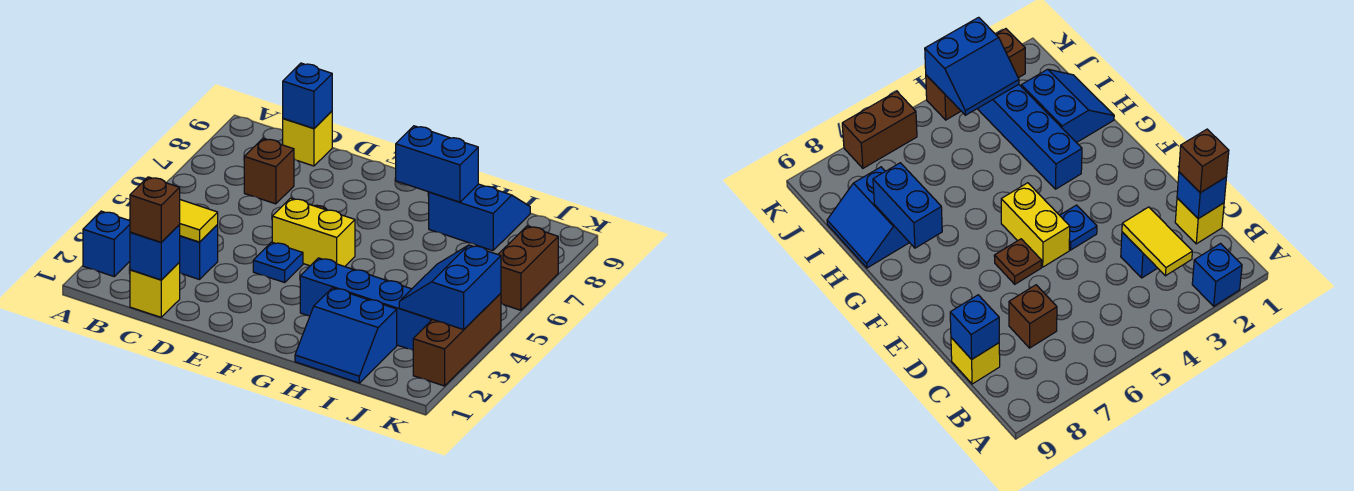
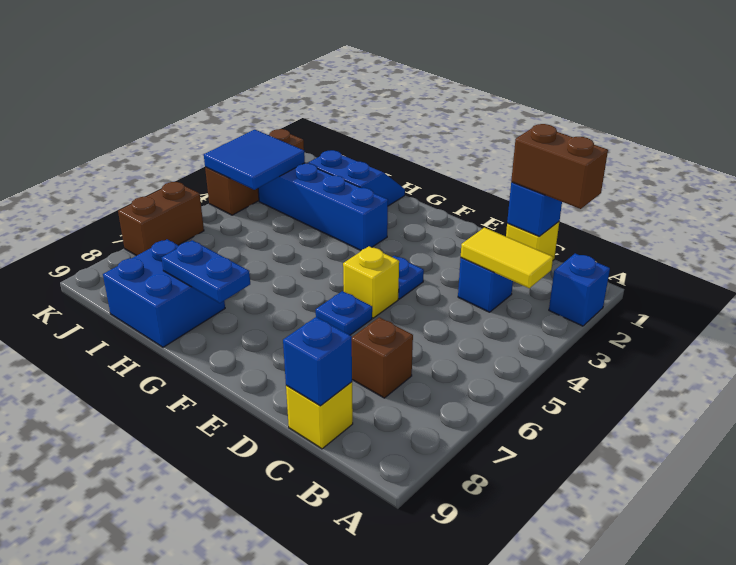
brown brick C1 level 3 -> brown brick B1:C1 level 3
yellow brick E5:F5 level 1 -> yellow brick E5 level 1
brown plate E6 level 1 -> blue plate E6 level 1
blue brick G8:H8 level 2 -> blue plate G8:H8 level 2
blue slope H8:I9 level 1 top 8 -> blue brick H8:I9 level 1
blue slope J3:K4 level 2 top K -> blue tile J3:K4 level 2

